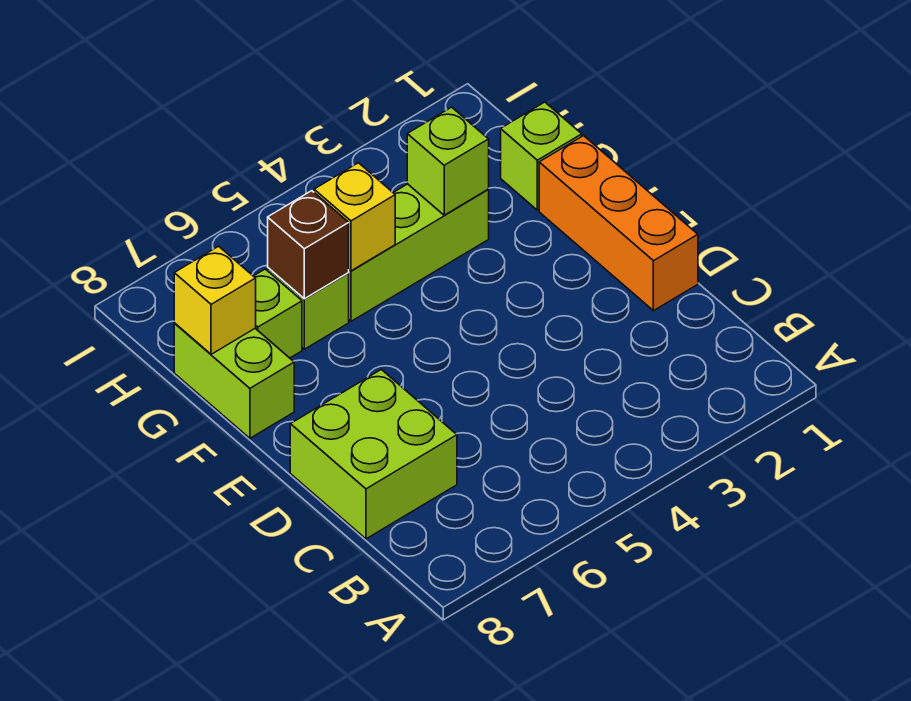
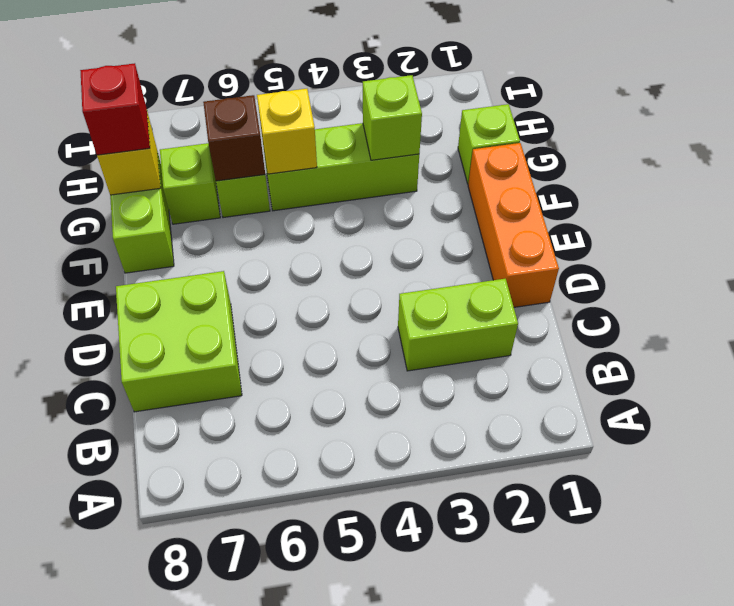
none -> lime brick C2:C3 level 1
none -> red brick G8 level 3

